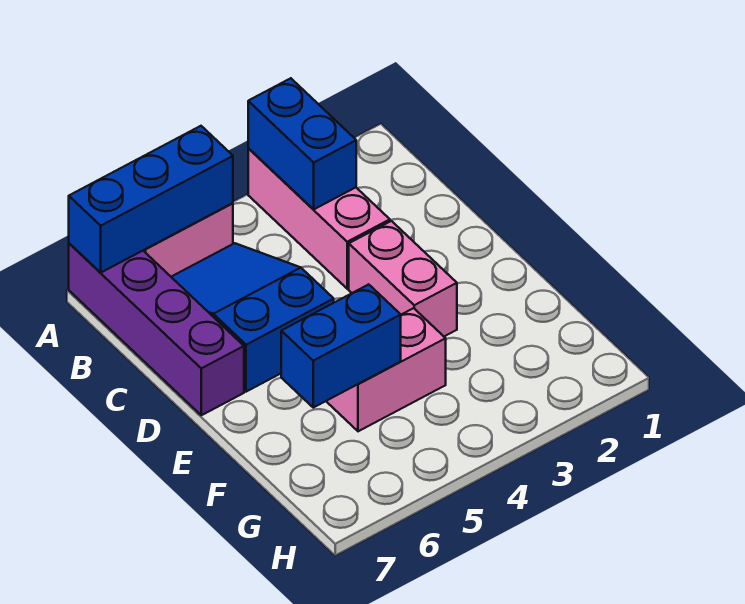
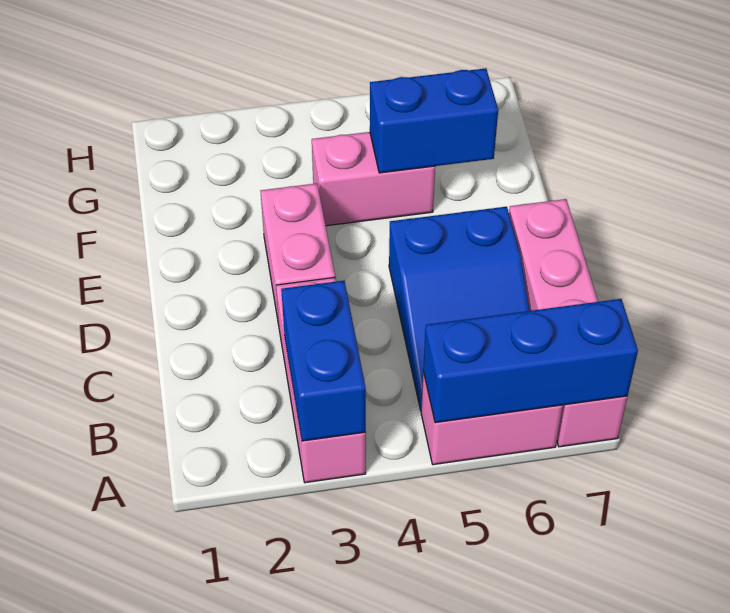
purple brick A7:D7 level 1 -> pink brick A7:D7 level 1

